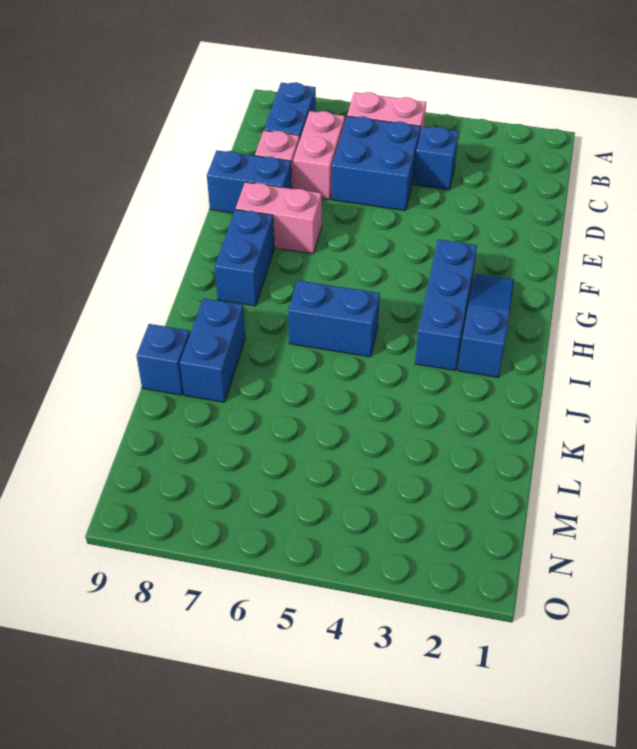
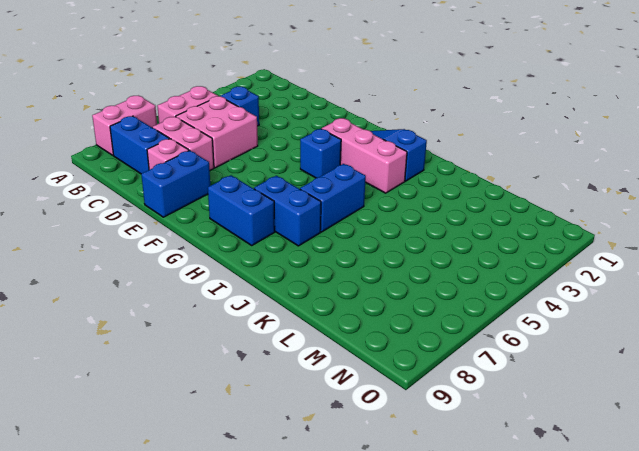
blue brick C5:D6 level 1 -> pink brick C5:D6 level 1
pink brick F7:F8 level 1 -> pink brick A7:A8 level 1
blue brick G3:I3 level 1 -> pink brick G3:I3 level 1
blue brick J8:K8 level 1 -> blue brick H7:I7 level 1
blue brick K9 level 1 -> blue brick G4 level 1

